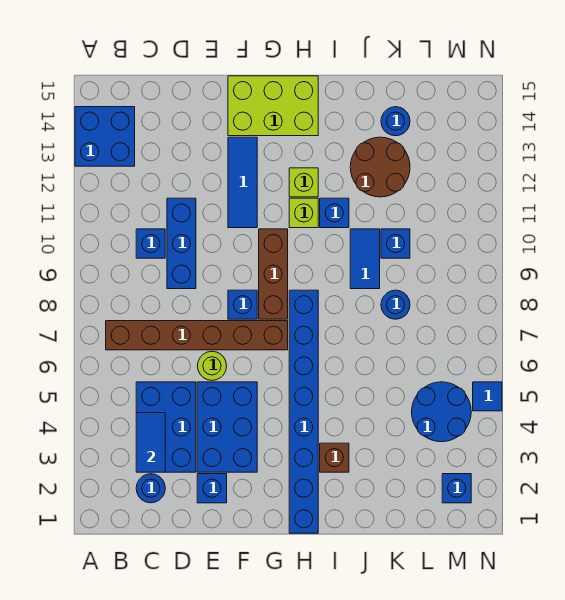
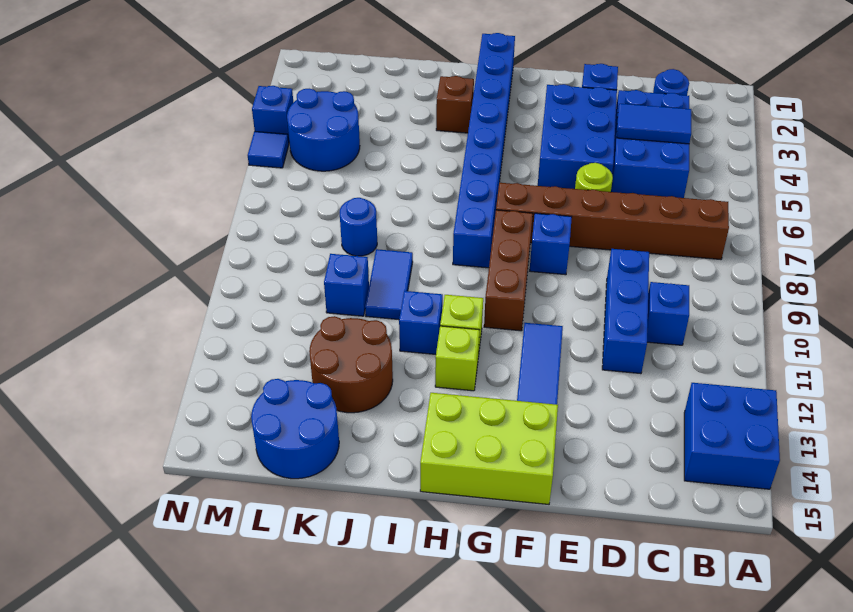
blue tile C3:C4 level 2 -> blue tile C4:D4 level 2
blue round brick K14 level 1 -> blue round brick K14:L15 level 1
blue brick M2 level 1 -> blue brick N4 level 1

